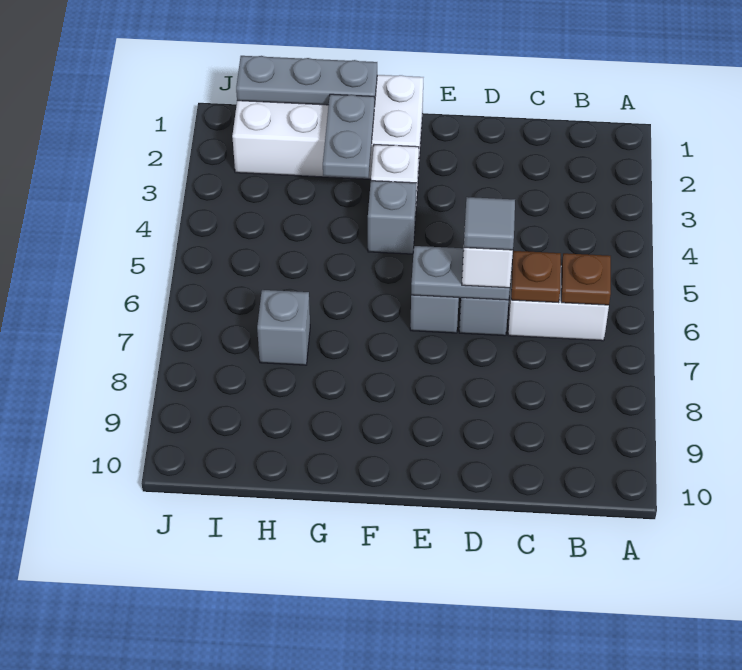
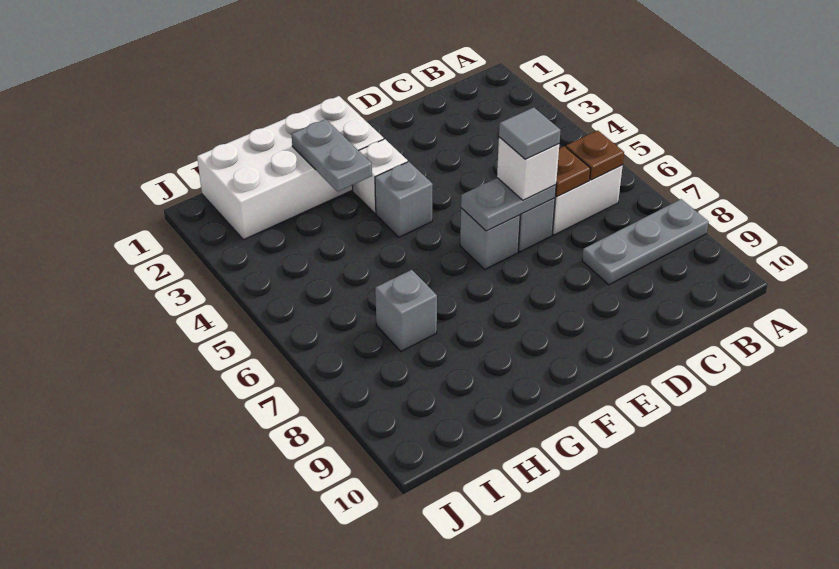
grey plate G1:I1 level 2 -> grey plate A8:C8 level 1

